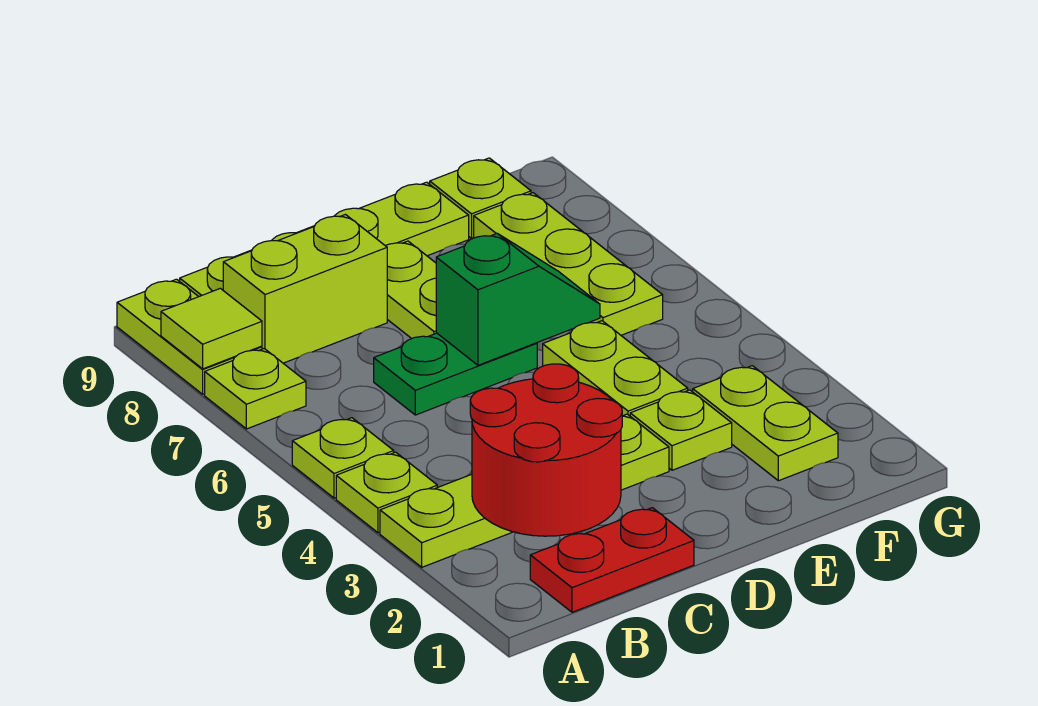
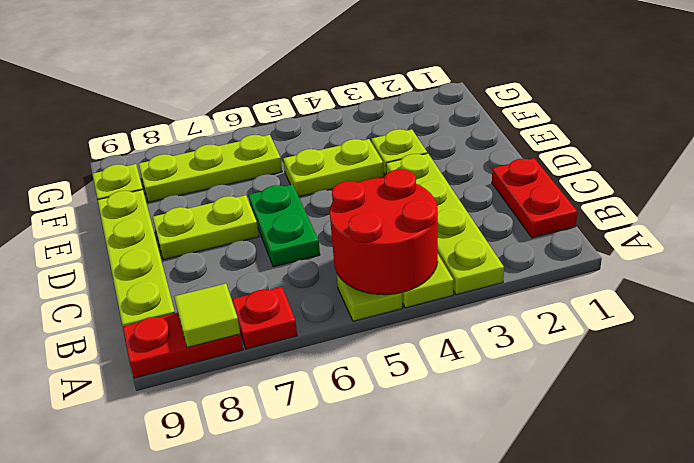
lime plate A7 level 1 -> red plate A7 level 1
lime plate A8:A9 level 1 -> red plate A8:A9 level 1
red round brick B2:C3 level 2 -> red round brick A4:B5 level 2
lime brick B8:C8 level 1 -> none
green slope D6:E6 level 2 top D -> none
lime plate F2:F3 level 1 -> none

